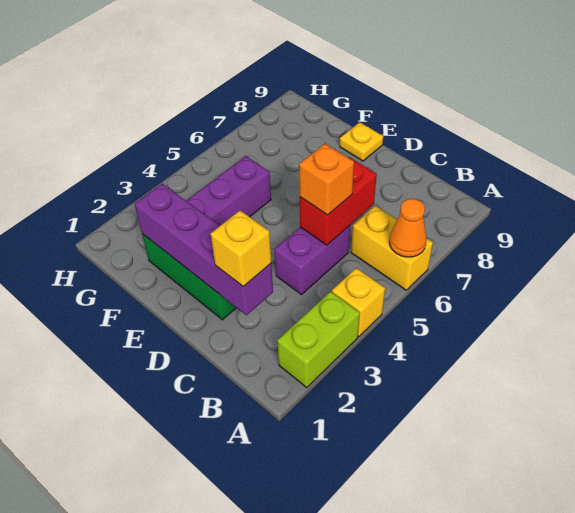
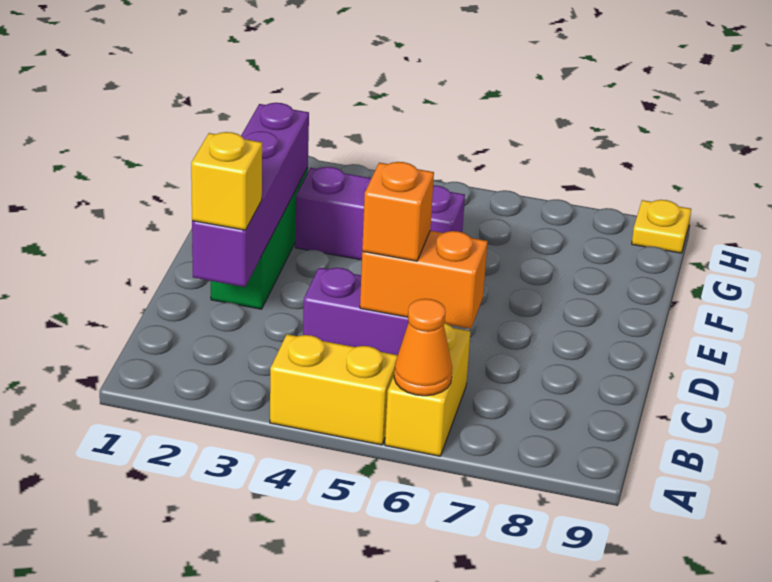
lime brick A2:A3 level 1 -> none
yellow brick A4 level 1 -> yellow brick A4:A5 level 1
red brick C5:C6 level 2 -> orange brick C5:C6 level 2
yellow plate E9 level 1 -> yellow plate H9 level 1

